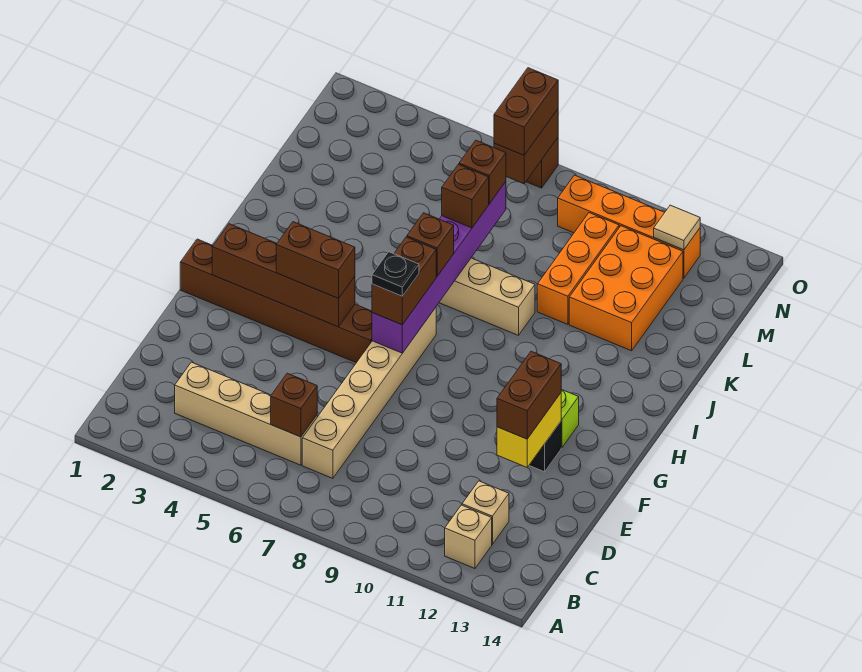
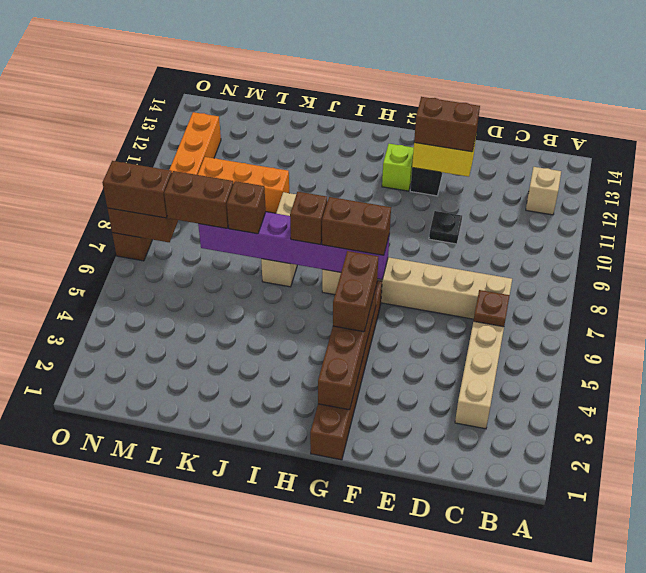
brown brick C6 level 2 -> brown plate C6 level 2
tan brick C12 level 1 -> none
black plate G7 level 4 -> black plate E10 level 1
orange brick K11:M12 level 1 -> none
brown brick L7 level 3 -> brown brick L7:M7 level 3
tan tile N12 level 2 -> none

